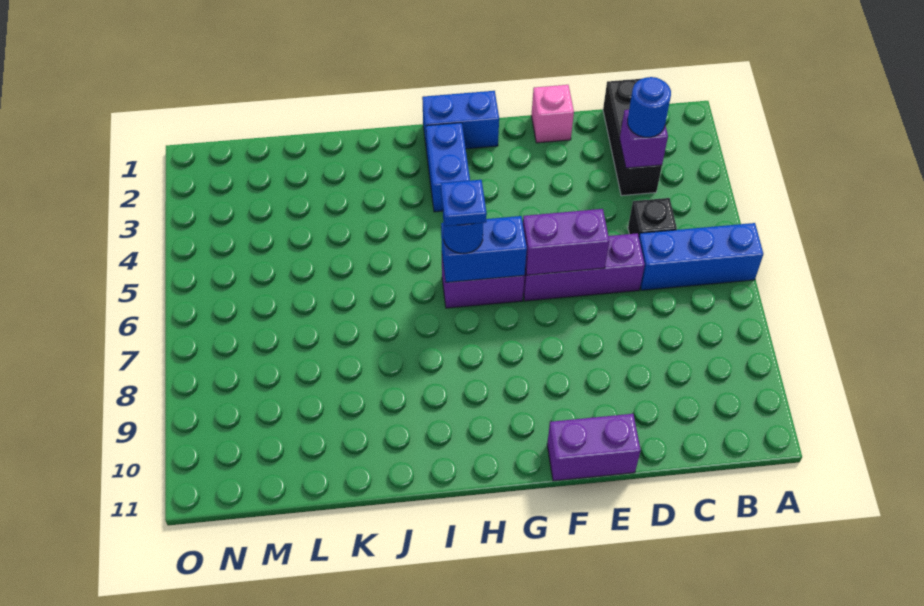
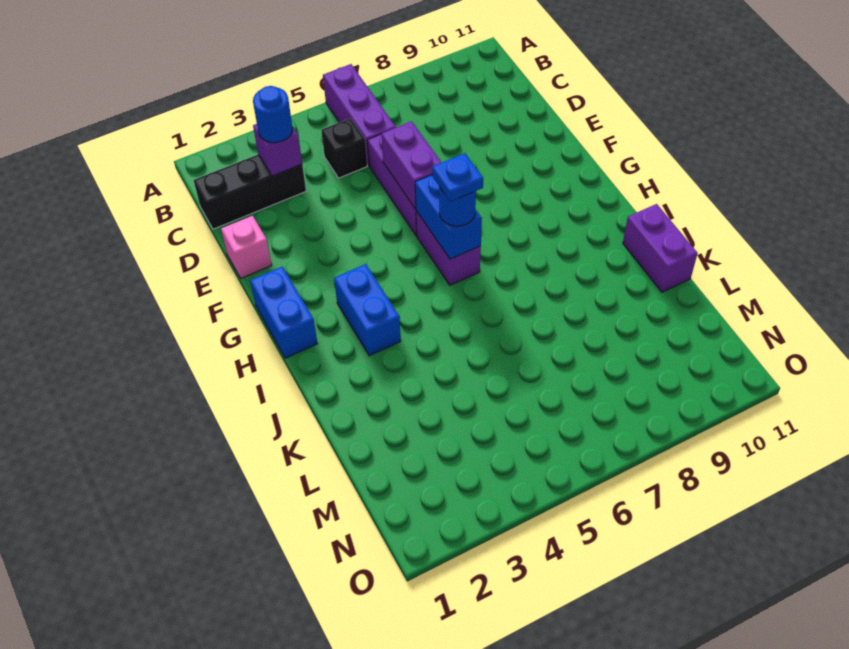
blue brick A6:C6 level 1 -> purple brick A6:C6 level 1
purple brick E11:F11 level 1 -> purple brick J11:K11 level 1
blue brick H2:H3 level 1 -> blue brick H3:I3 level 1

